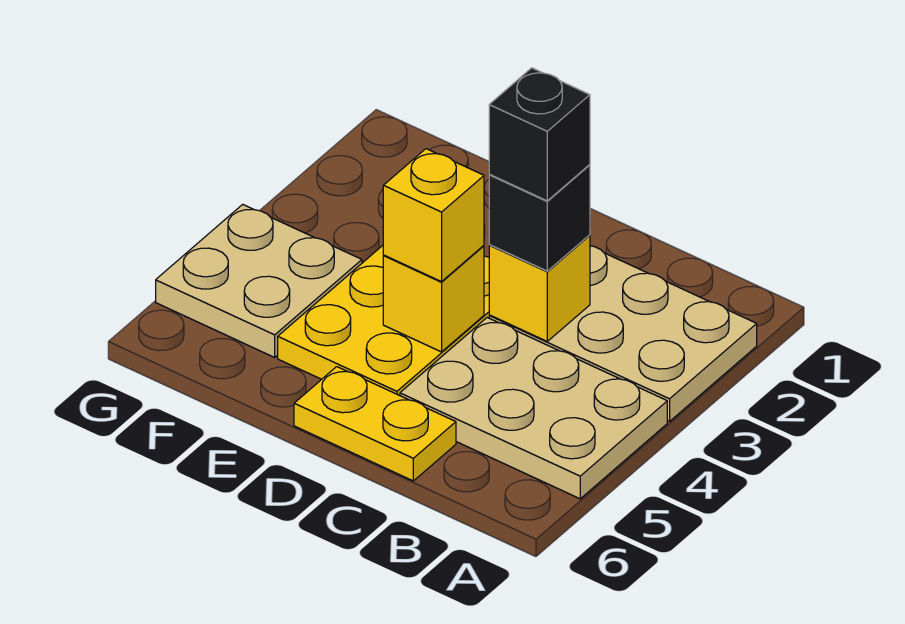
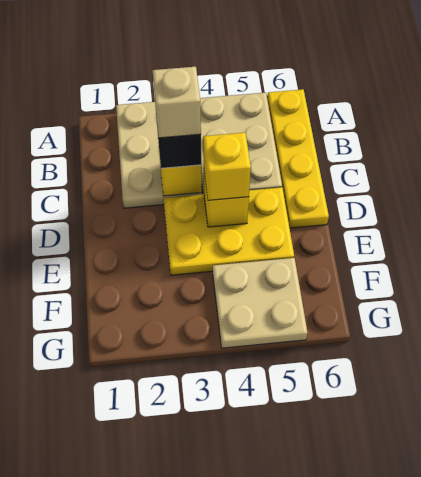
black brick C3 level 4 -> tan brick C3 level 4
yellow plate C6:D6 level 1 -> yellow plate A6:D6 level 1

